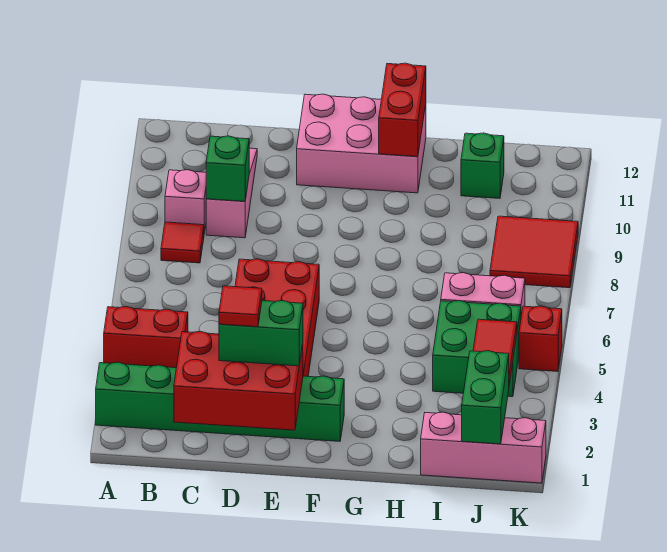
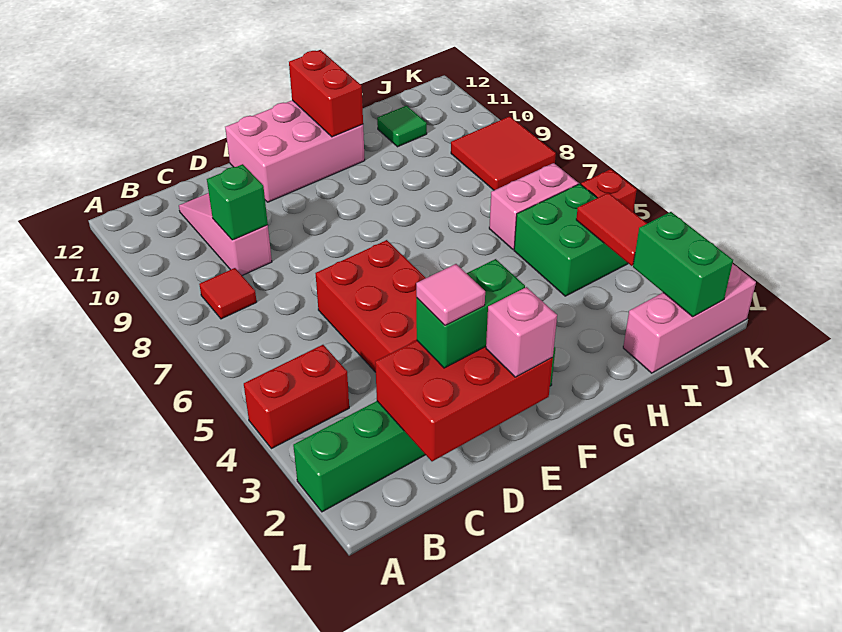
pink brick B9 level 1 -> pink brick E1 level 3
red tile D2 level 4 -> pink tile D2 level 4
green brick I11 level 1 -> green tile I11 level 1

